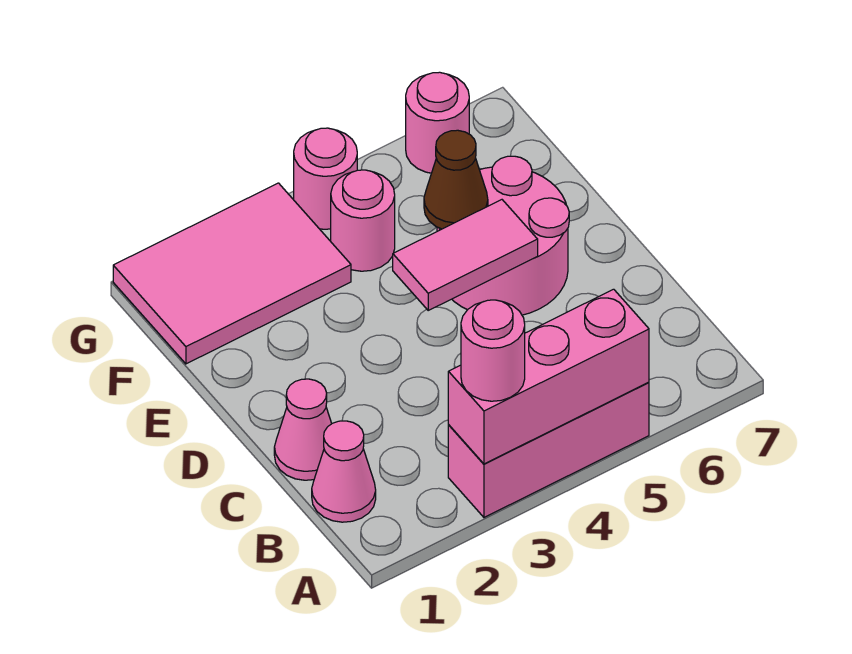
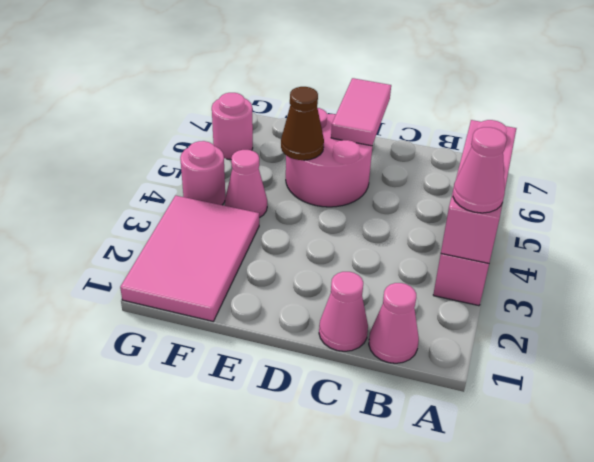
pink round brick A3 level 3 -> pink cone A3 level 3
pink tile D4:D5 level 2 -> pink tile D6:D7 level 2
pink round brick F4 level 1 -> pink cone F4 level 1

